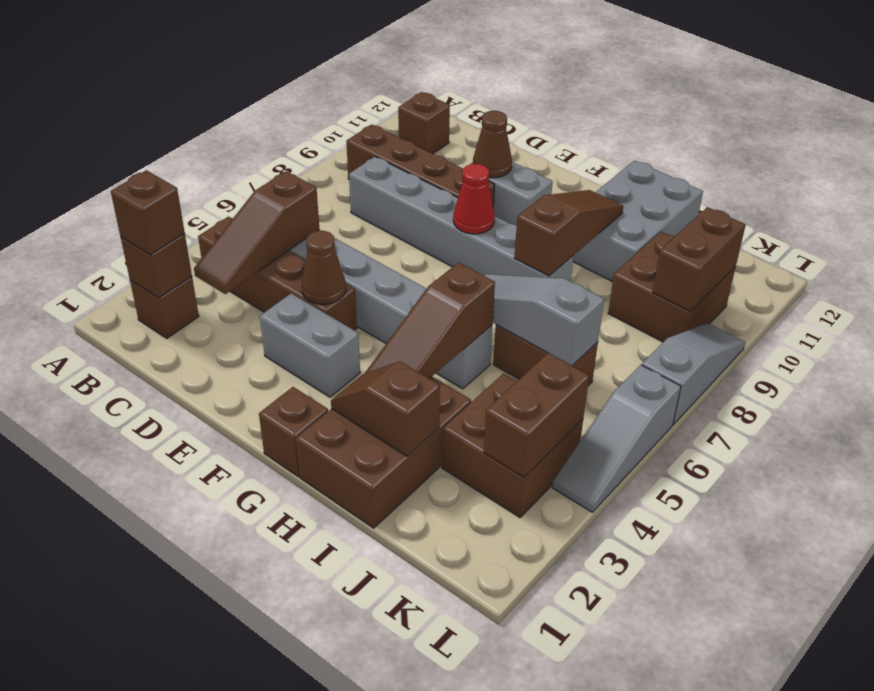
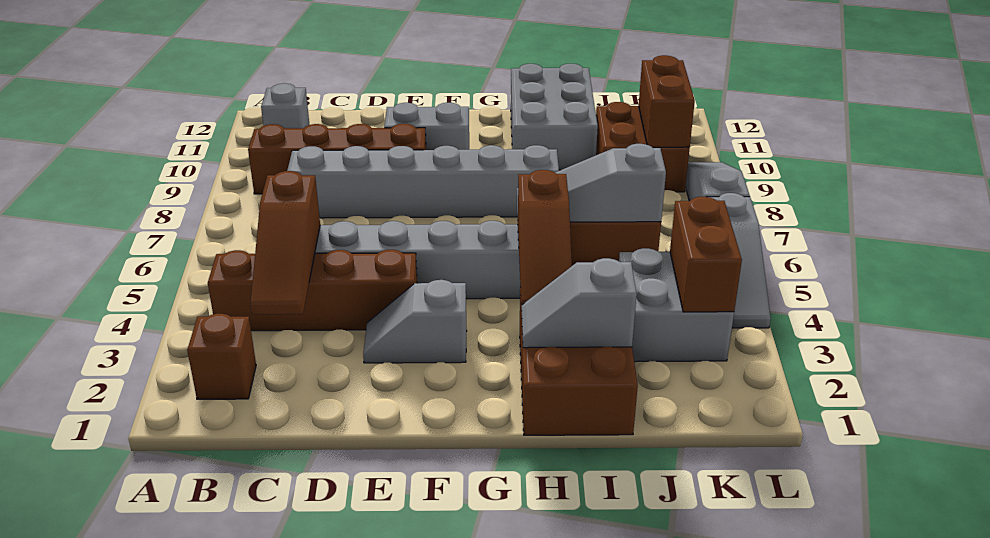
brown brick B2 level 2 -> none
brown brick B2 level 3 -> none
brown brick B11 level 1 -> grey brick B11 level 1
grey brick E3:F3 level 1 -> grey slope E3:F3 level 1 top F
brown cone E4 level 2 -> none
brown cone E10 level 2 -> none
red cone F8 level 2 -> none
brown brick G1 level 1 -> none
brown slope H2:I2 level 2 top I -> grey slope H2:I2 level 2 top I
brown slope H8:H10 level 2 top 8 -> none
brown brick J3:K4 level 1 -> grey brick J3:K4 level 1

